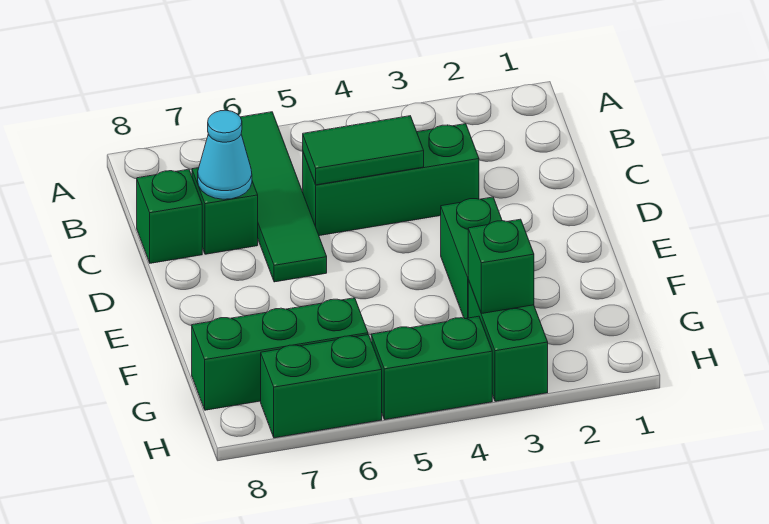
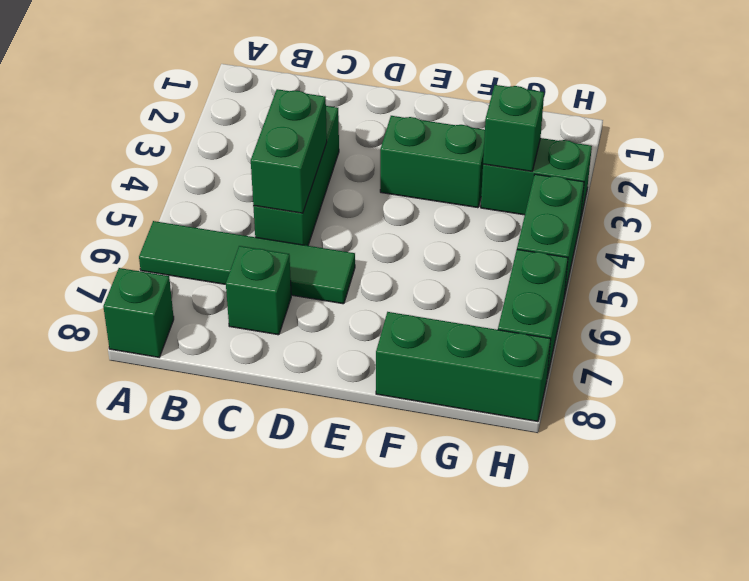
green tile C4:C5 level 2 -> green brick C4:C5 level 2
cyan cone C7 level 2 -> none
green brick C8 level 1 -> green brick A8 level 1
green brick G6:G8 level 1 -> green brick F8:H8 level 1

